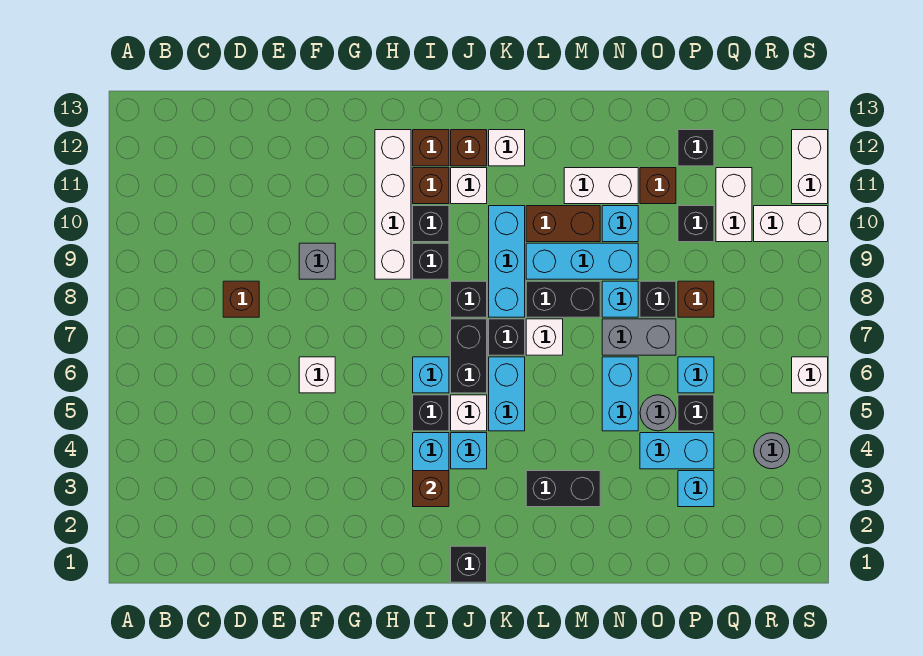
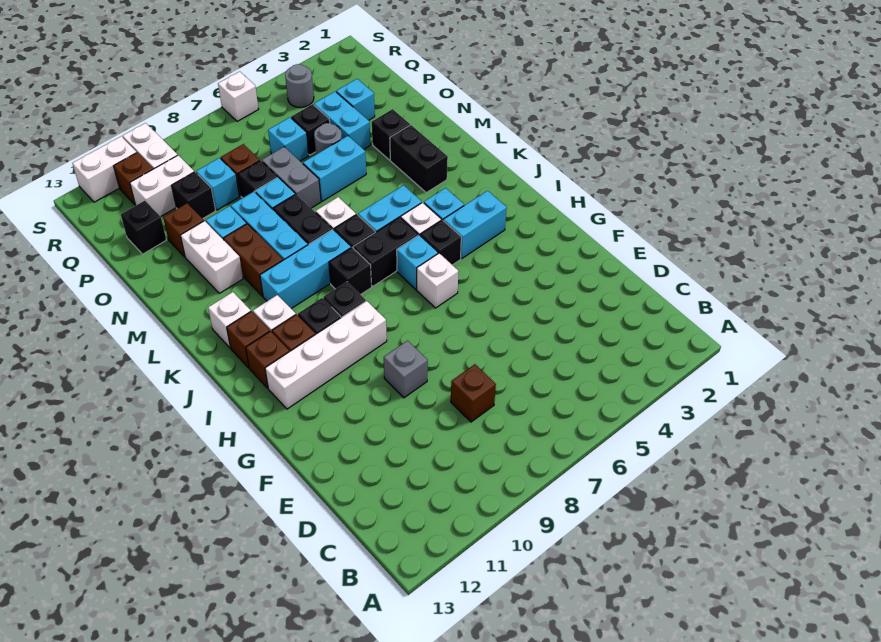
white brick F6 level 1 -> white brick H6 level 1
brown brick I3 level 2 -> brown brick R11 level 1
black brick J1 level 1 -> black brick N3 level 1
none -> cyan brick P9 level 1

